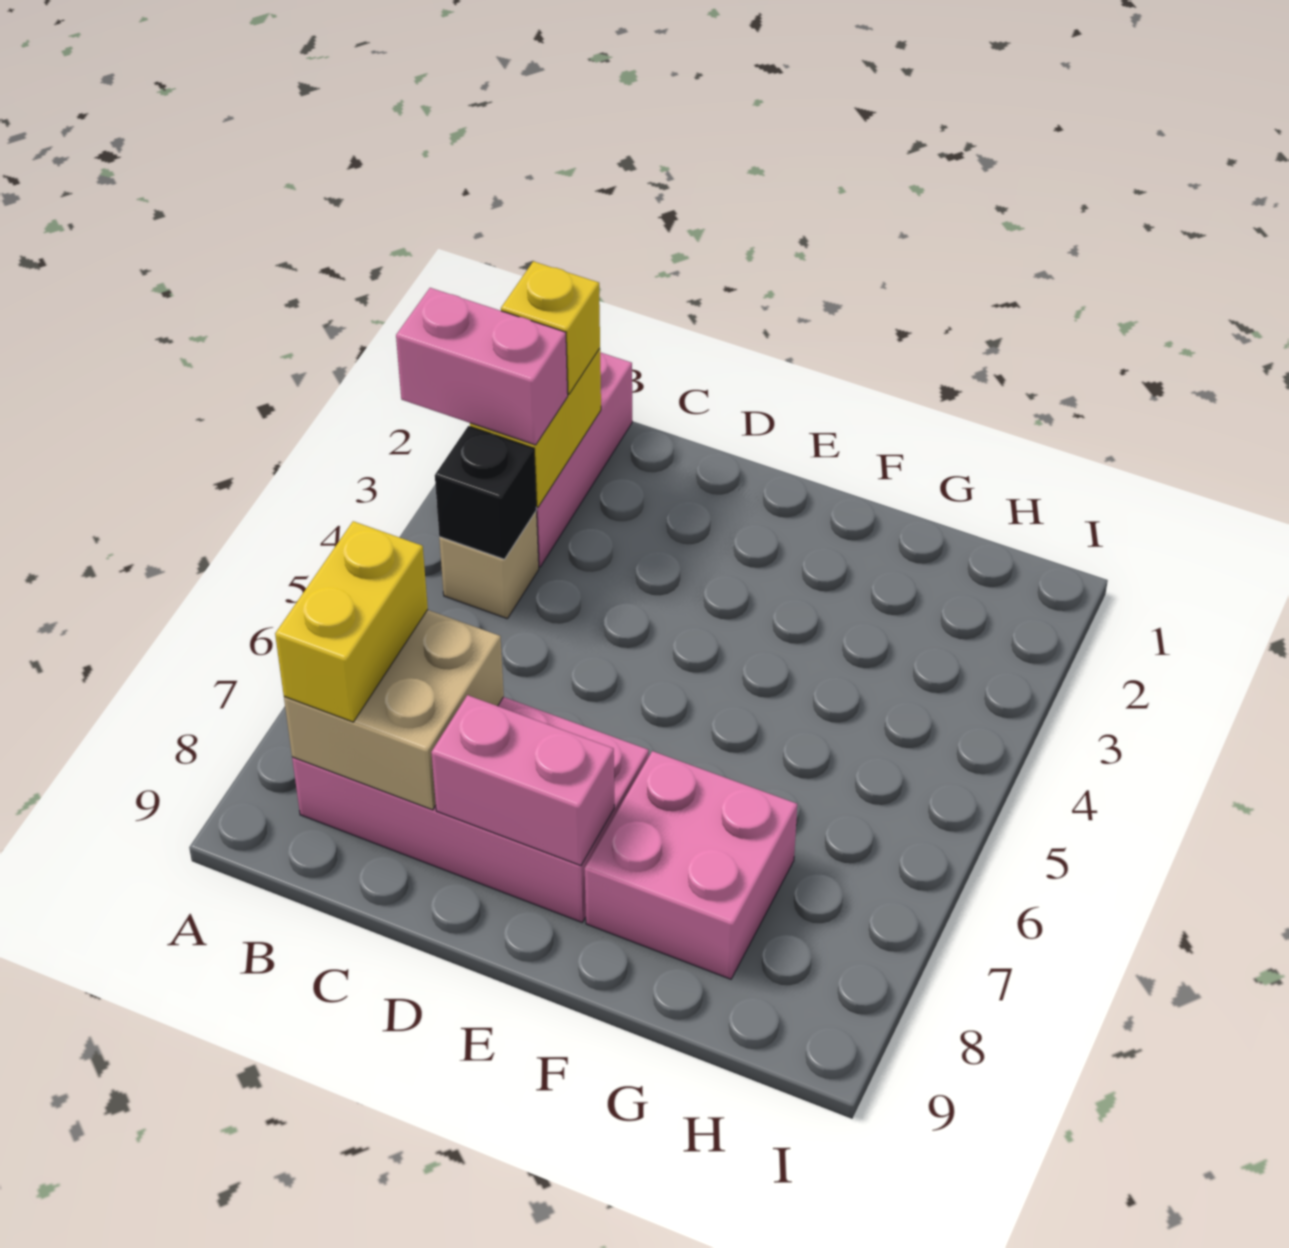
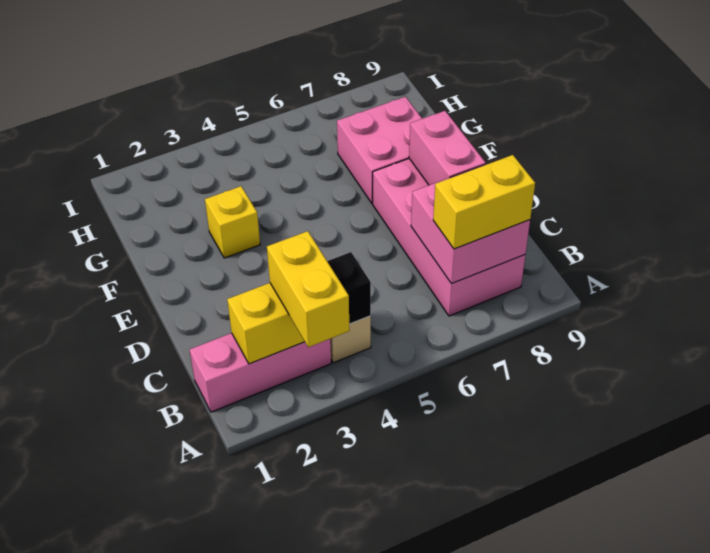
pink brick A3:B3 level 3 -> yellow brick A3:B3 level 3
yellow brick B2 level 3 -> yellow brick F3 level 1
tan brick B7:C8 level 2 -> pink brick B7:C8 level 2

